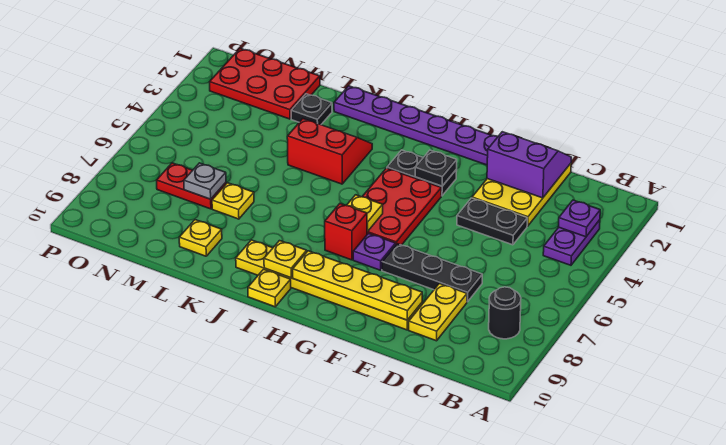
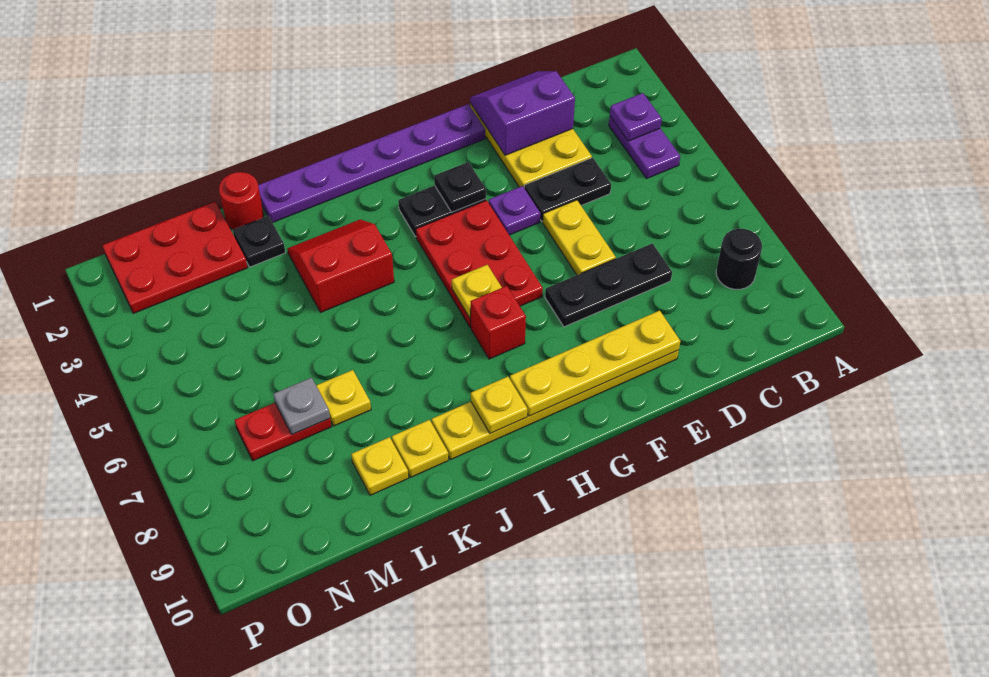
yellow plate D8:D9 level 1 -> yellow plate E5:E6 level 1
purple plate G7 level 1 -> purple plate F4 level 1
yellow plate I10 level 1 -> yellow plate K9 level 1
none -> red round brick L1 level 1

